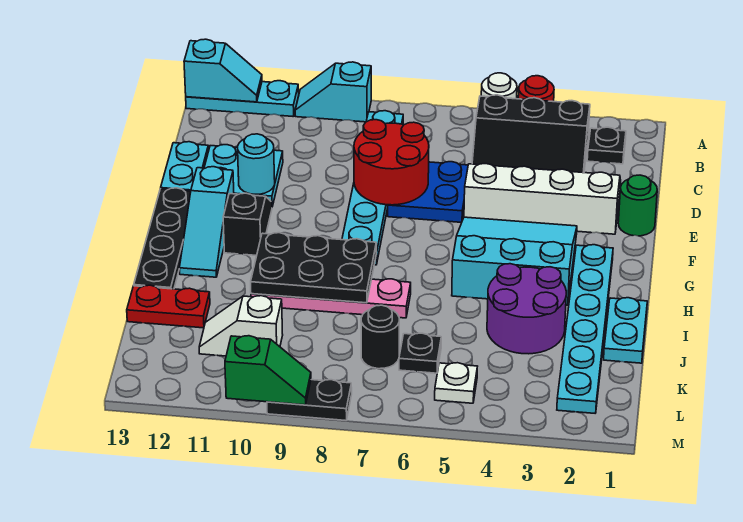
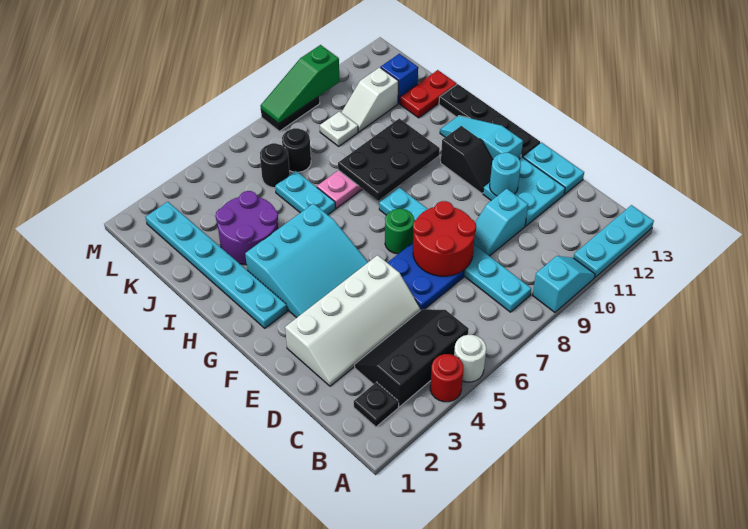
cyan slope A12:A13 level 2 top 13 -> cyan slope D9:D10 level 1 top 10
green round brick E1 level 1 -> green round brick F7 level 1
cyan plate I1:J1 level 1 -> cyan plate I6:J6 level 1
black plate K6 level 1 -> black round brick K6 level 1
white slope K10:K11 level 1 top 10 -> white slope K10:K11 level 1 top 11
none -> blue brick K12 level 1
white plate L5 level 1 -> white plate K9 level 1
green slope M9:M10 level 2 top 10 -> green slope M8:M10 level 2 top 10

